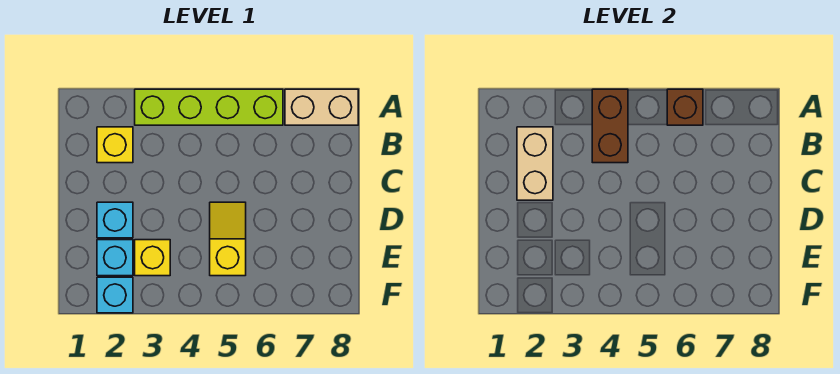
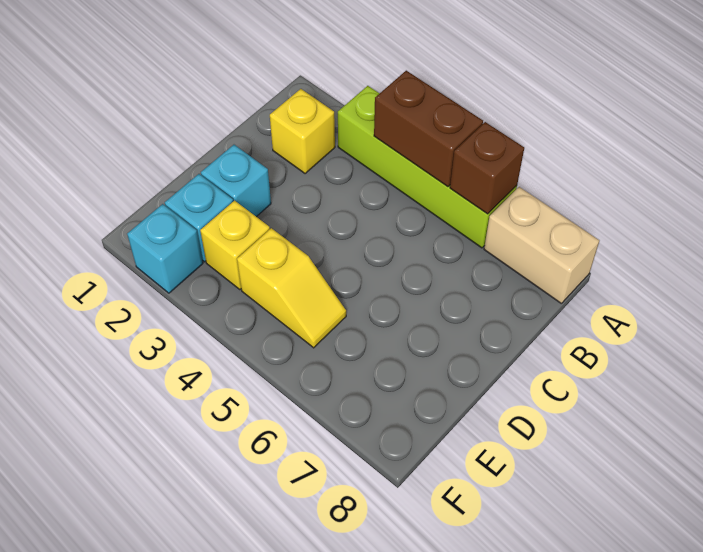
brown brick A4:B4 level 2 -> brown brick A4:A5 level 2
tan brick B2:C2 level 2 -> none
yellow slope D5:E5 level 1 top E -> yellow slope E4:E5 level 1 top 4

